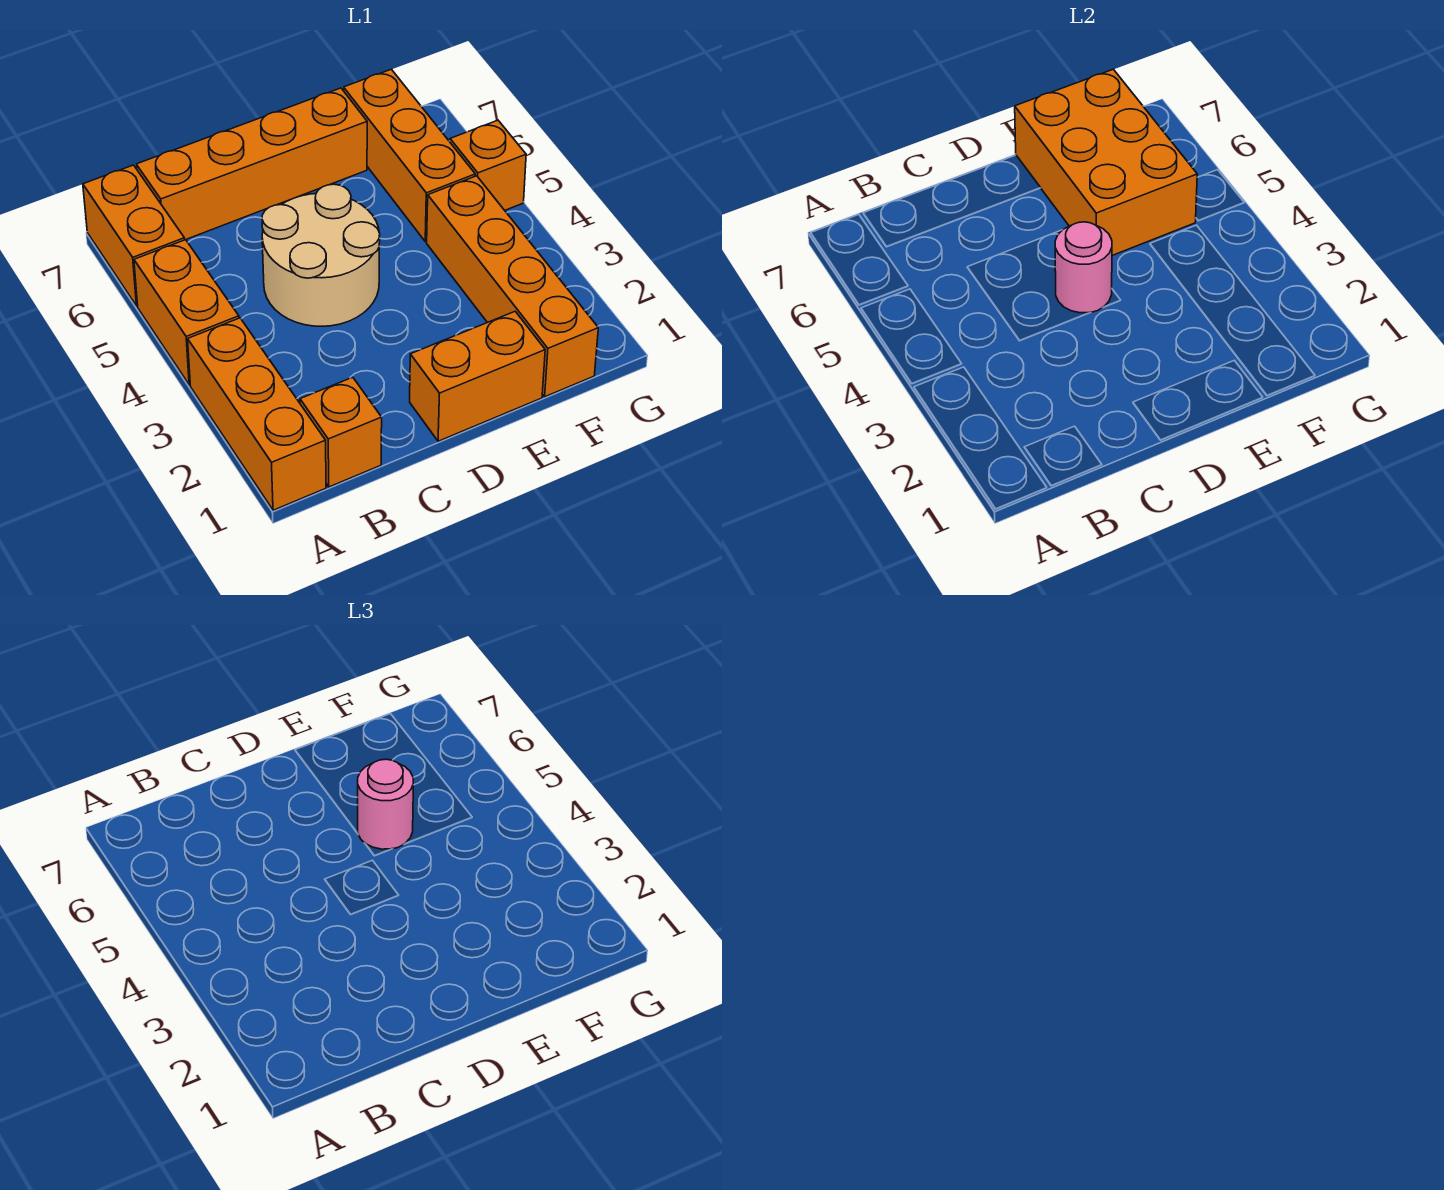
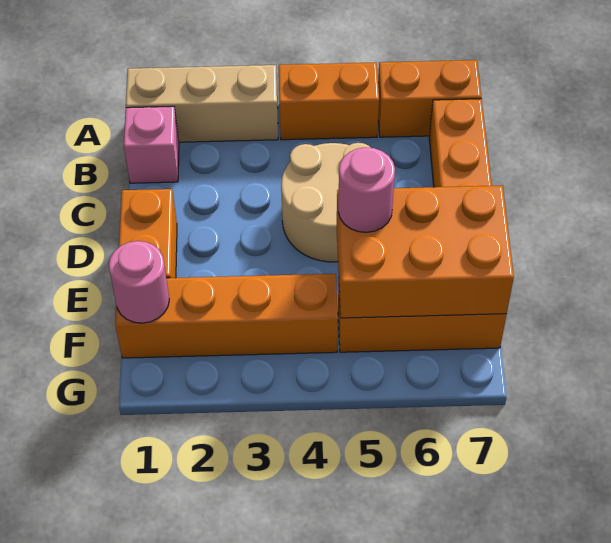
orange brick A1:A3 level 1 -> tan brick A1:A3 level 1
orange brick B1 level 1 -> pink brick B1 level 1
pink round brick D4 level 2 -> pink round brick F1 level 2
orange brick G5 level 1 -> none

